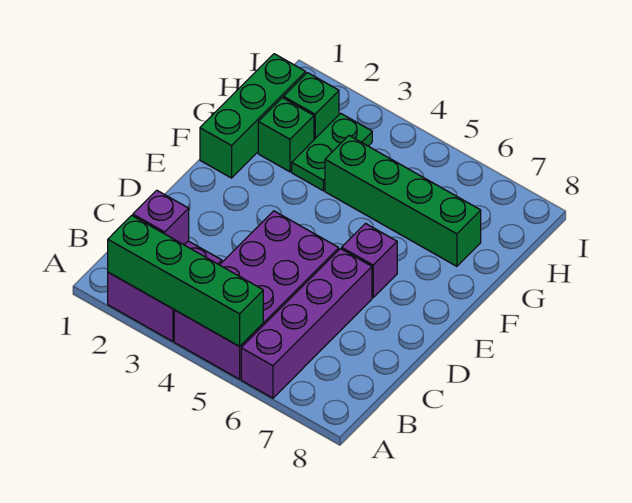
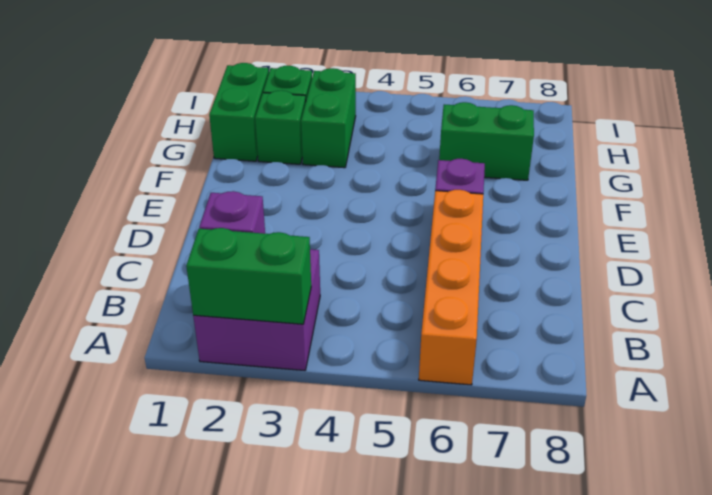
green brick A2:A5 level 2 -> green brick A2:A3 level 2
purple brick A4:D5 level 1 -> none
purple brick A6:D6 level 1 -> orange brick A6:D6 level 1
green brick F1:H1 level 1 -> green brick G1:H1 level 1
green plate G3:H3 level 1 -> green brick G3:H3 level 1
green brick G4:G7 level 1 -> green brick G6:G7 level 1

